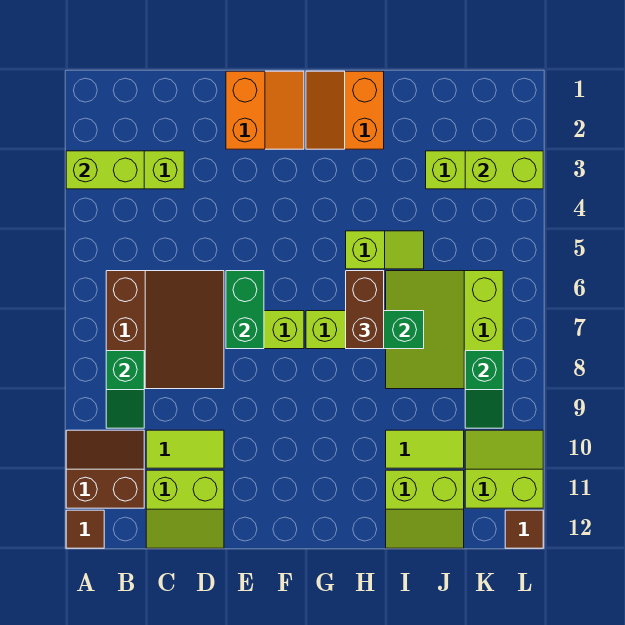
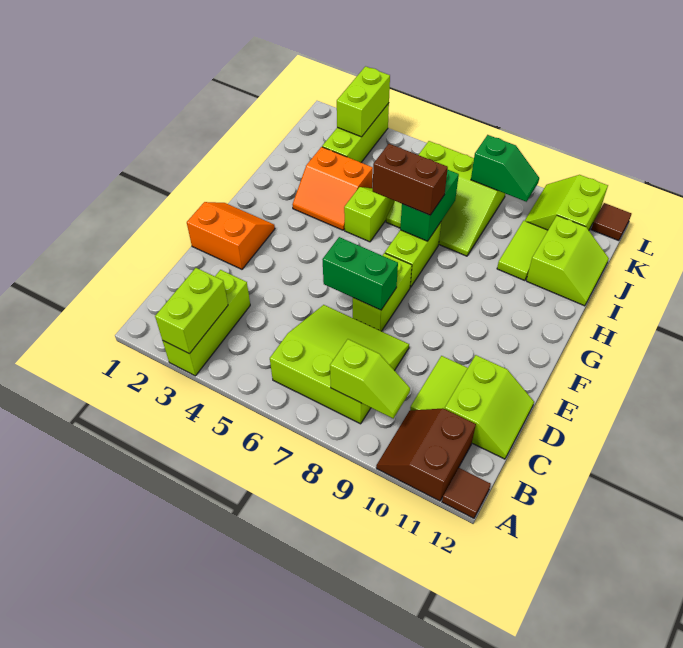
brown slope B6:D8 level 1 top B -> lime slope B6:D8 level 1 top B
green slope B8:B9 level 2 top 8 -> lime slope B8:B9 level 2 top 8
orange slope G1:H2 level 1 top H -> orange slope H3:I4 level 1 top I

